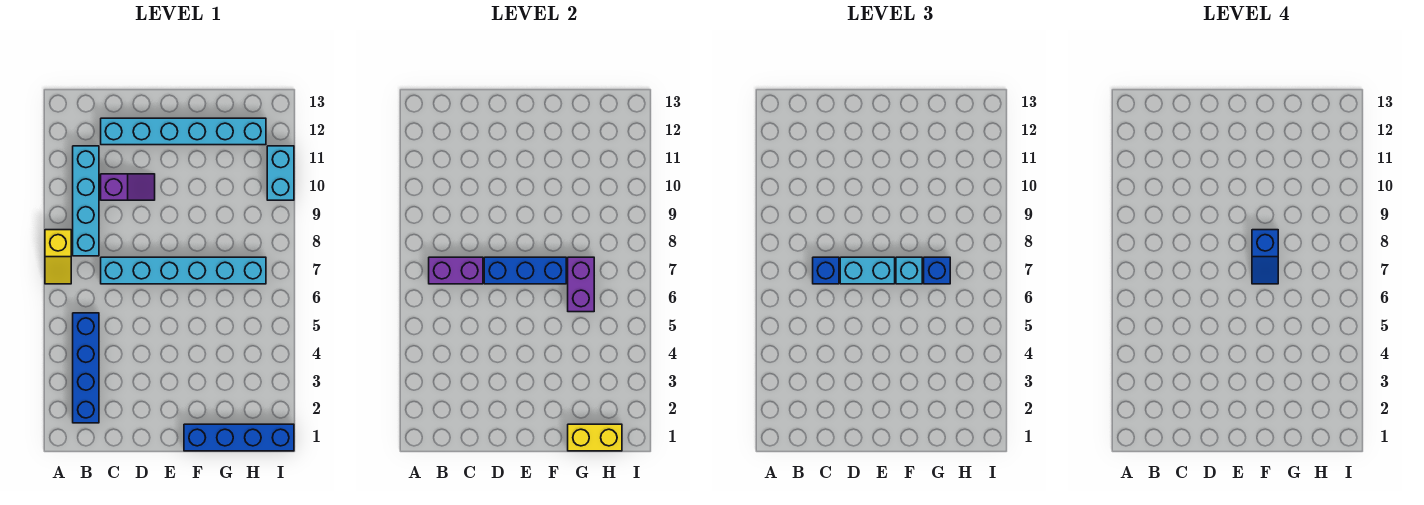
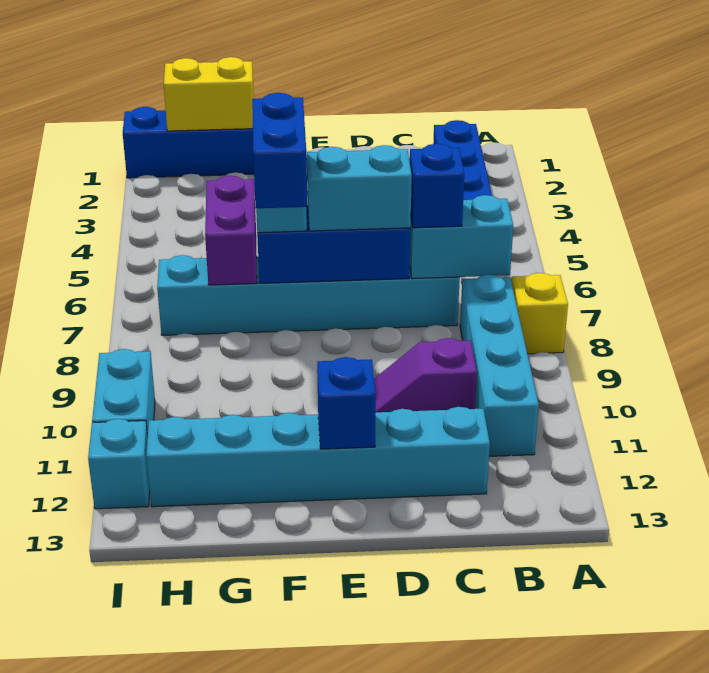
purple brick B7:C7 level 2 -> cyan brick B7:C7 level 2
blue slope F7:F8 level 4 top 8 -> blue brick F7:F8 level 4
blue brick G7 level 3 -> blue brick E12 level 2
none -> cyan brick I12 level 1

